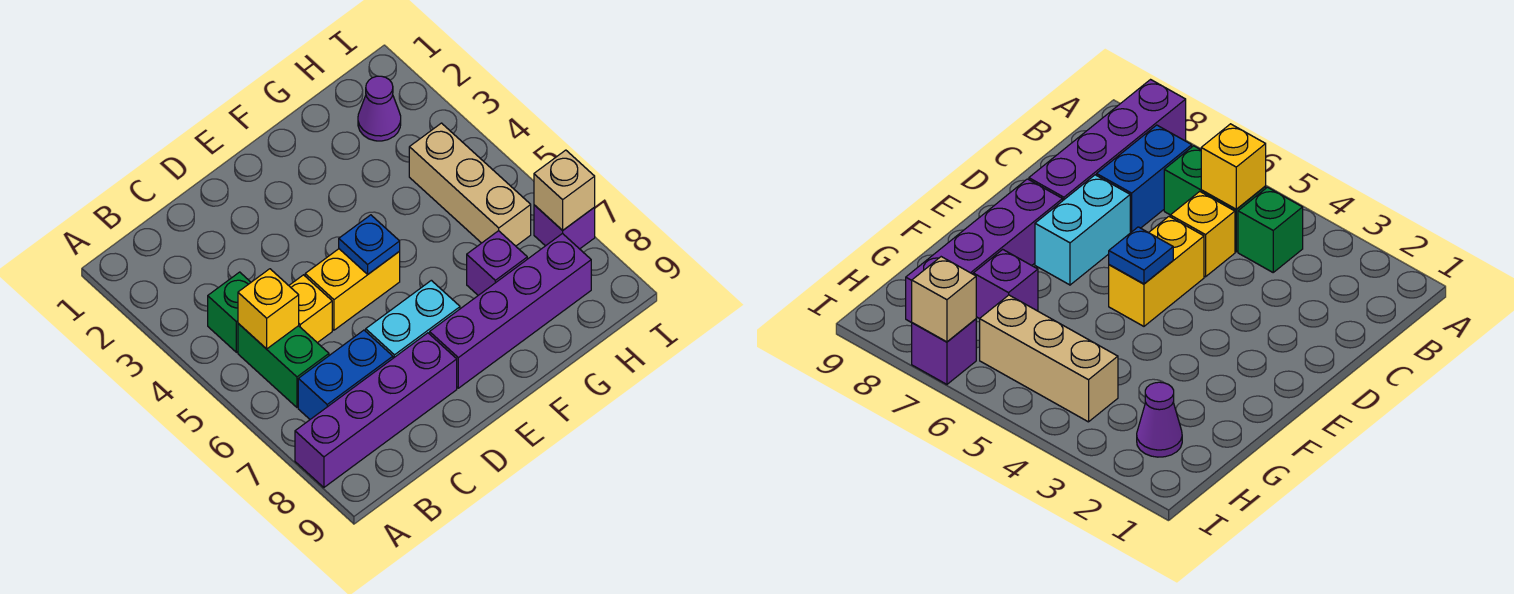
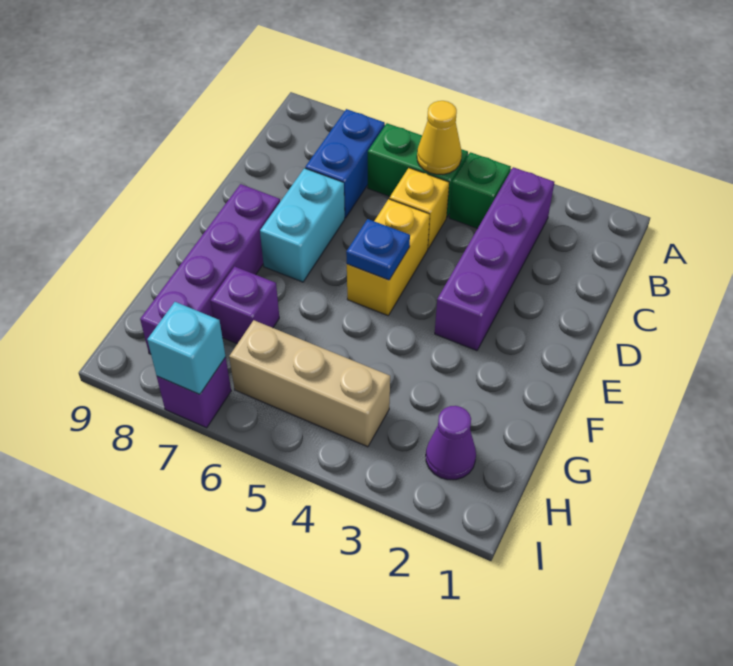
purple brick A8:D8 level 1 -> purple brick B3:E3 level 1
yellow brick B5 level 2 -> yellow cone B5 level 2
tan brick I7 level 2 -> cyan brick I7 level 2

